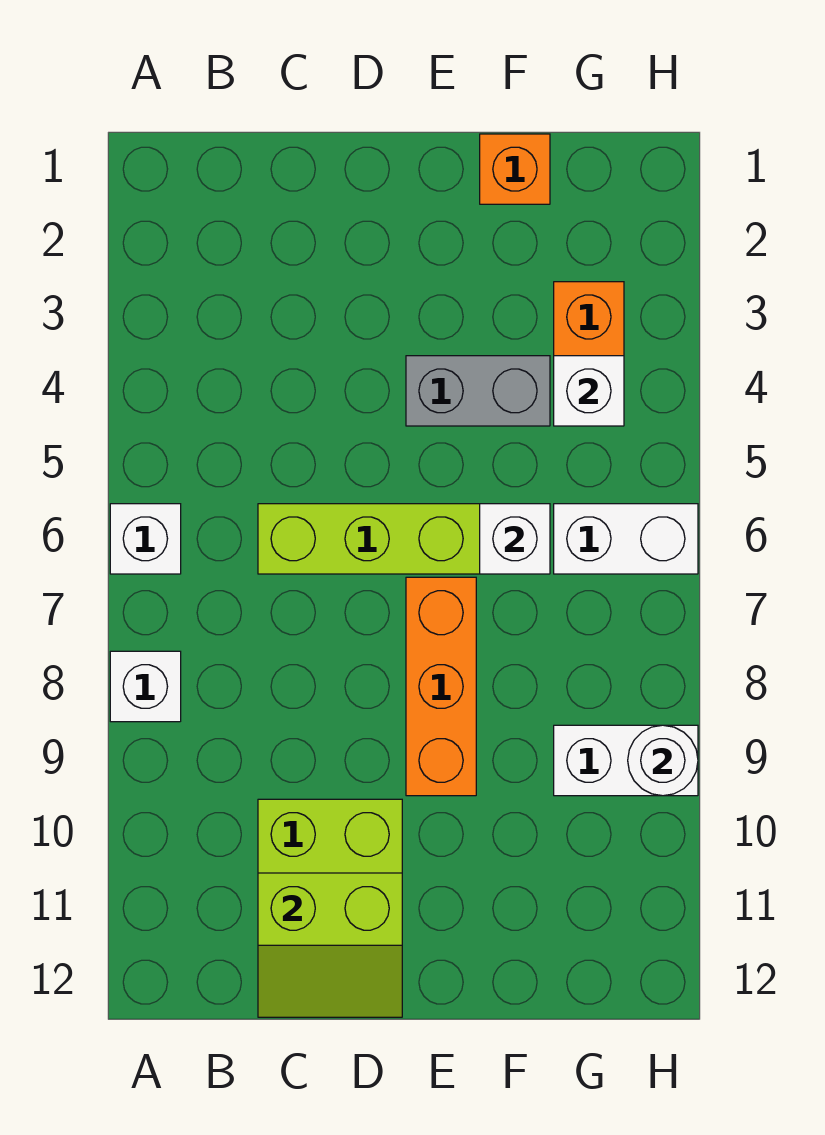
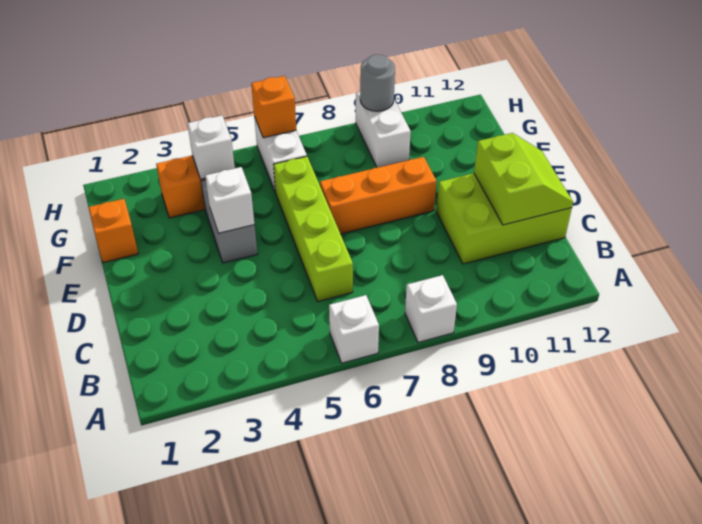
white brick F6 level 2 -> white brick E4 level 2
none -> orange brick H6 level 2
white round brick H9 level 2 -> grey round brick H9 level 2

